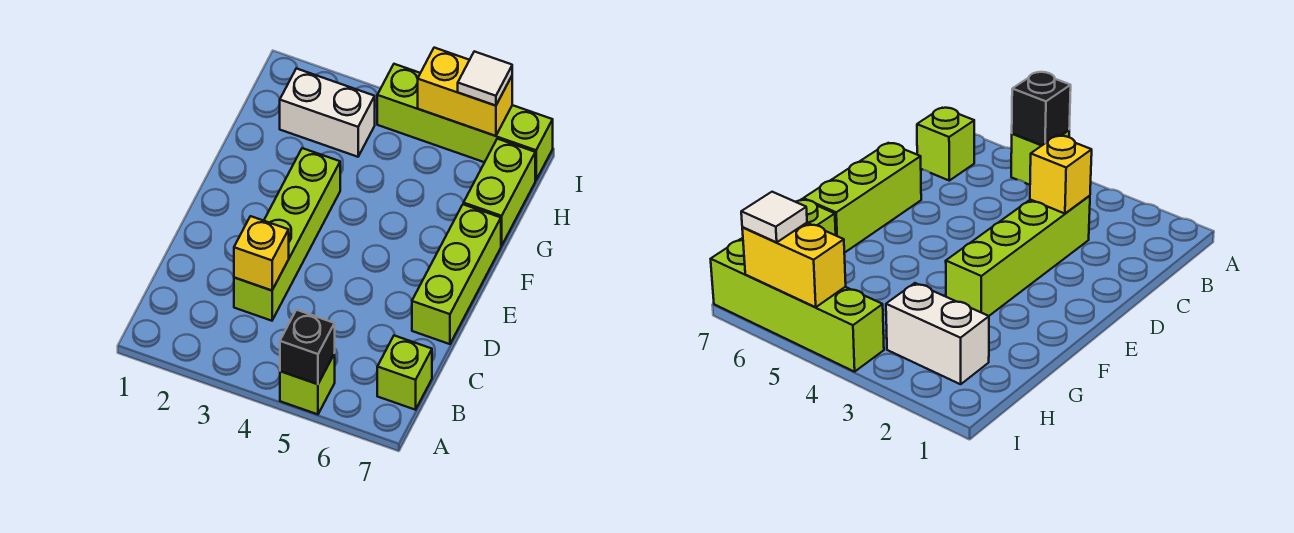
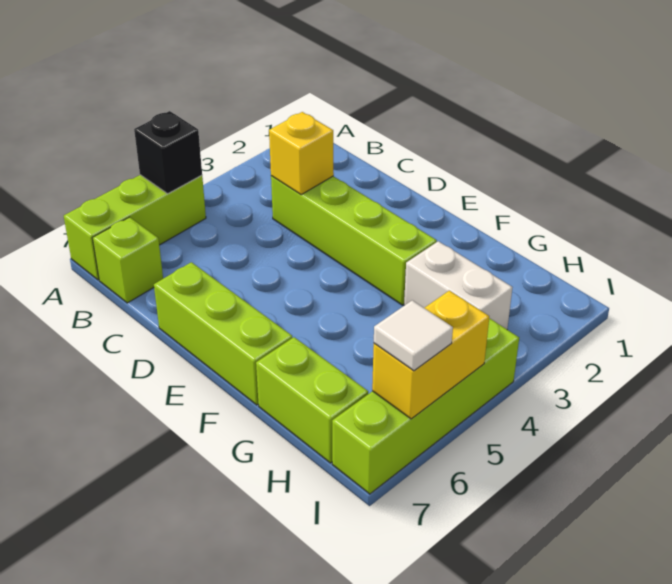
lime brick A5 level 1 -> lime brick A5:A7 level 1
white brick H2:H3 level 1 -> white brick G3:H3 level 1

